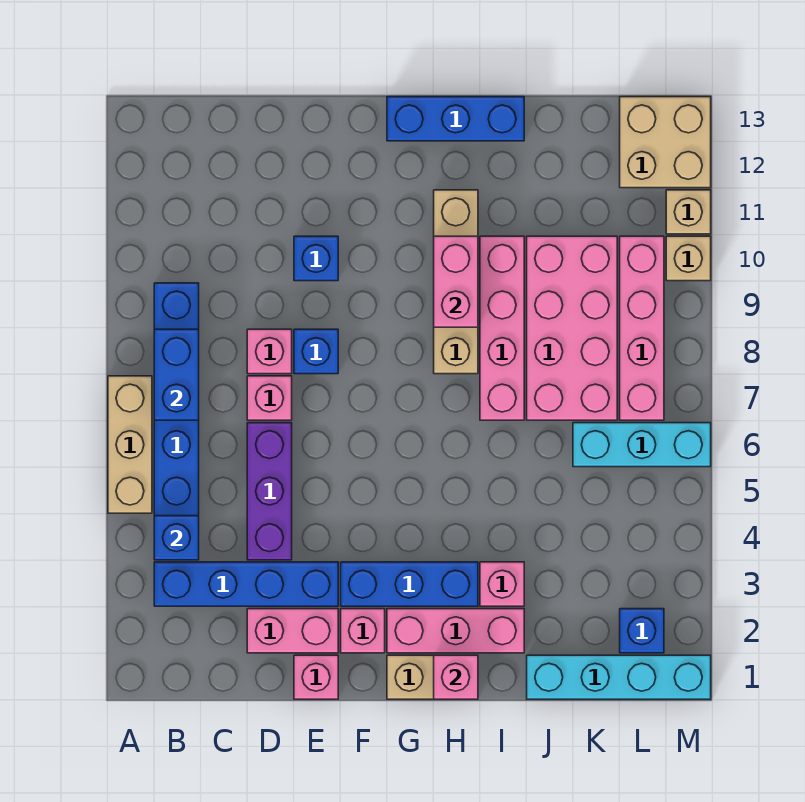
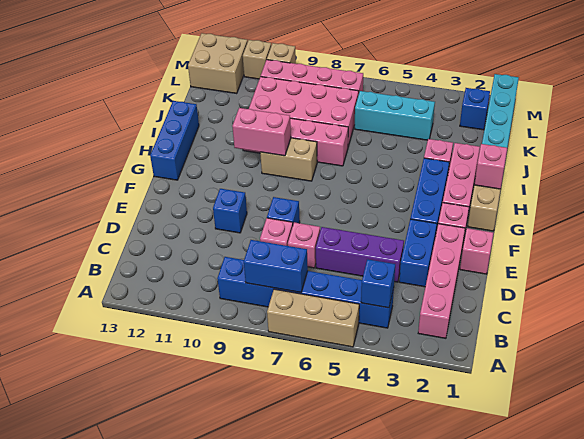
blue brick B3:E3 level 1 -> blue brick D3:E3 level 1
pink brick D2:E2 level 1 -> pink brick B2:E2 level 1
tan brick H8:H11 level 1 -> tan brick H8:H9 level 1
cyan brick K6:M6 level 1 -> cyan brick K4:K6 level 1

